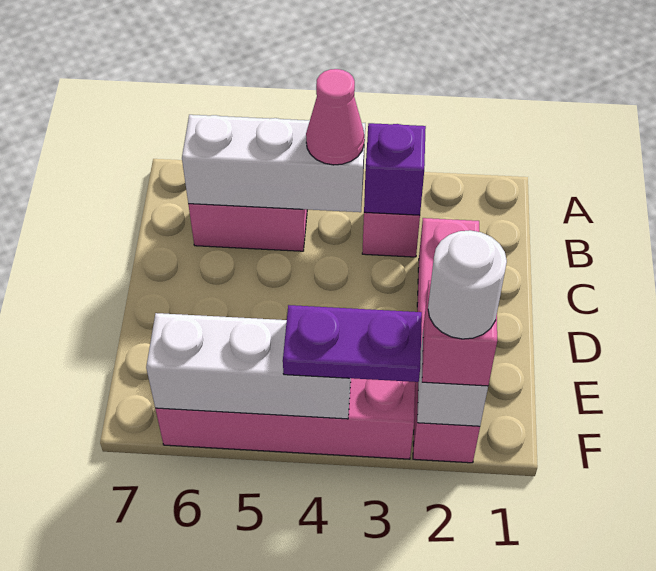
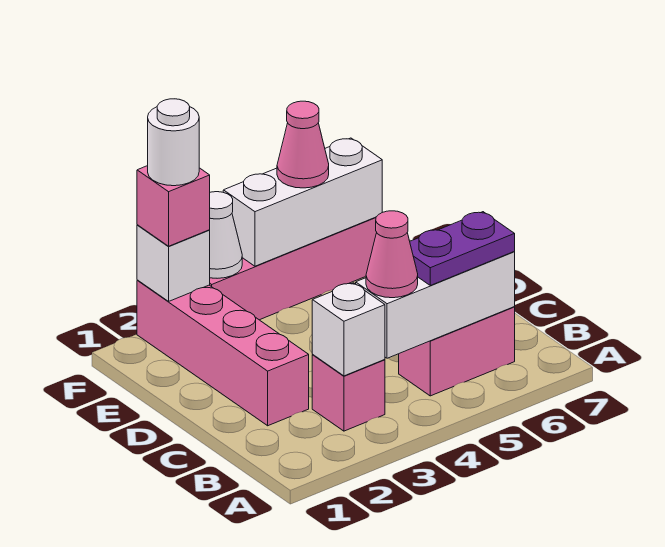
purple brick B3 level 2 -> white brick B3 level 2
none -> white cone F3 level 2
purple plate F3:F4 level 3 -> purple plate B5:B6 level 3
none -> pink cone F5 level 3

